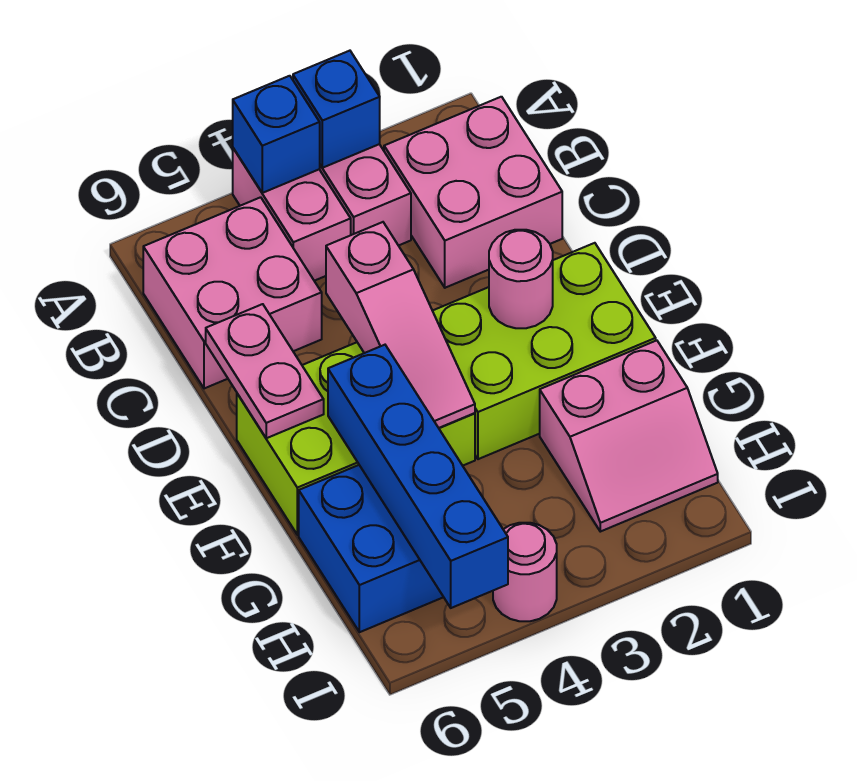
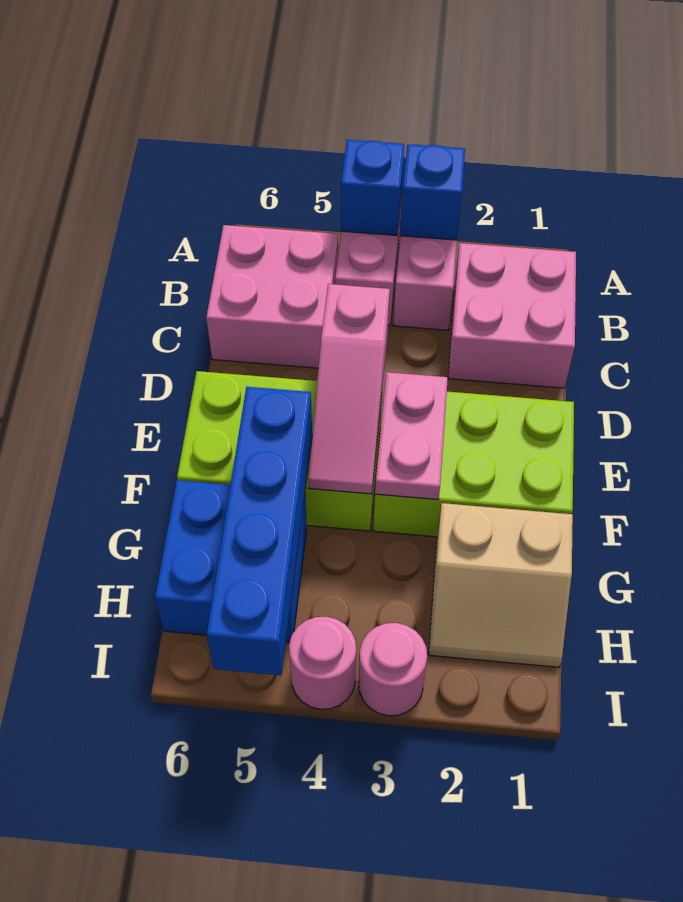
pink plate D6:E6 level 2 -> pink plate E3:F3 level 2
pink round brick E2 level 2 -> pink round brick I3 level 1
pink slope G1:H2 level 1 top G -> tan slope G1:H2 level 1 top G

